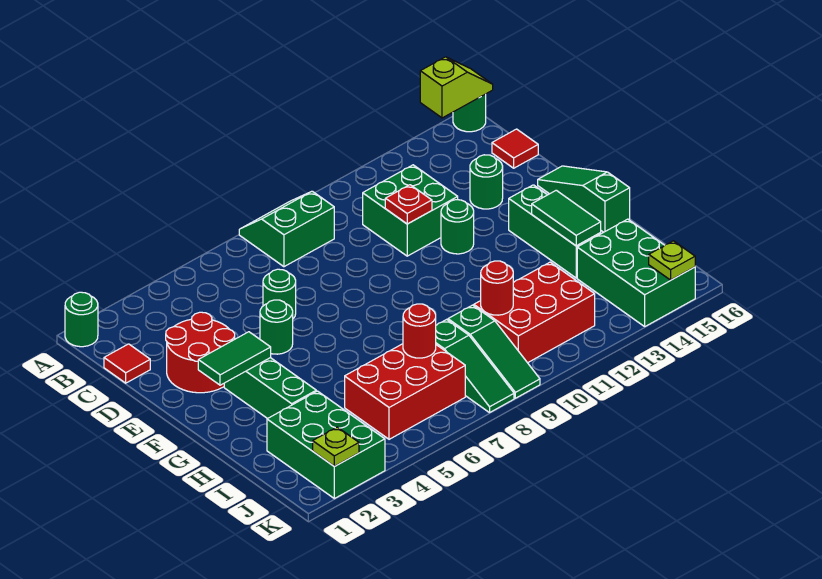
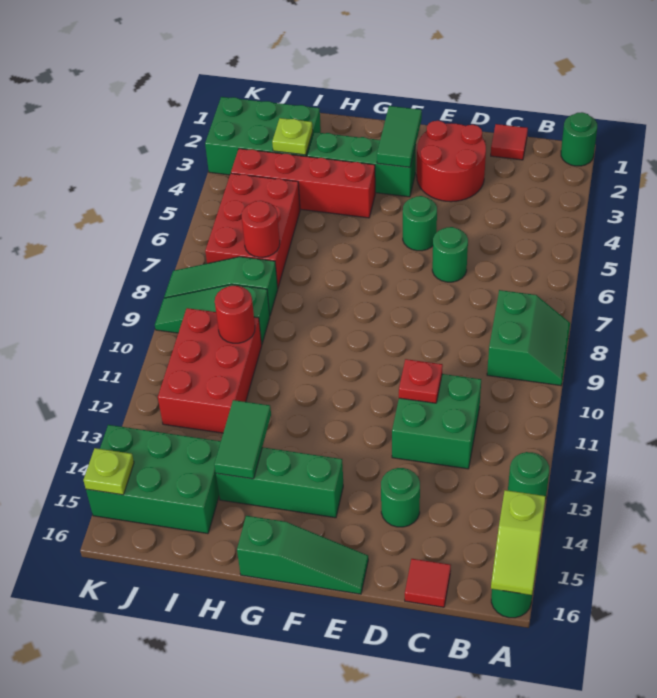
green round brick E12 level 1 -> green round brick A13 level 1
none -> red brick G4:J4 level 1
green tile G14:H14 level 2 -> green tile H13:H14 level 2
lime plate K2 level 2 -> lime plate I3 level 2

